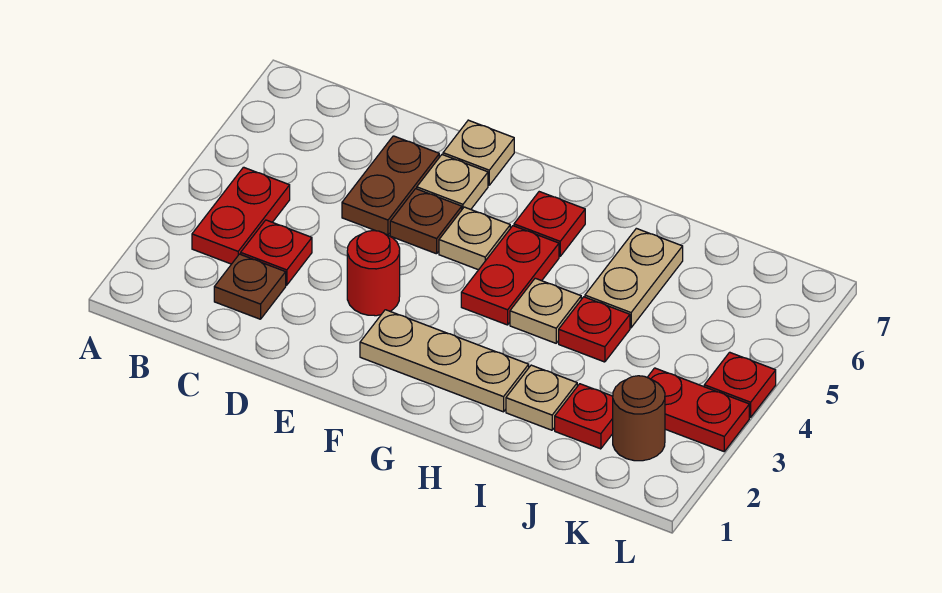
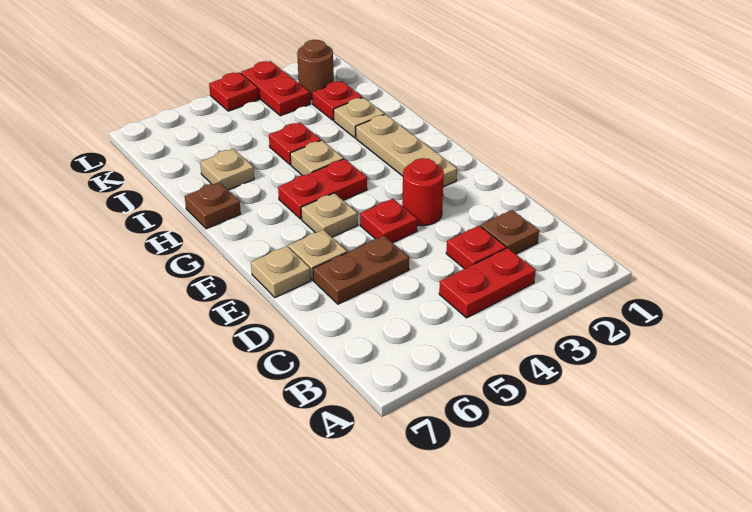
brown plate E5 level 1 -> brown plate H7 level 1
red plate G6 level 1 -> red plate E4 level 1
tan plate I5:I6 level 1 -> tan plate I6 level 1

